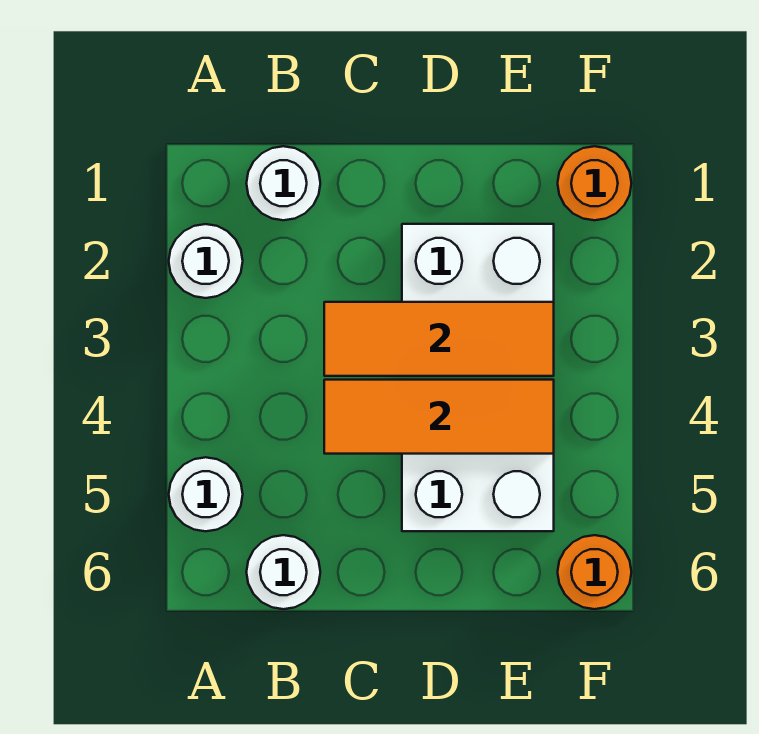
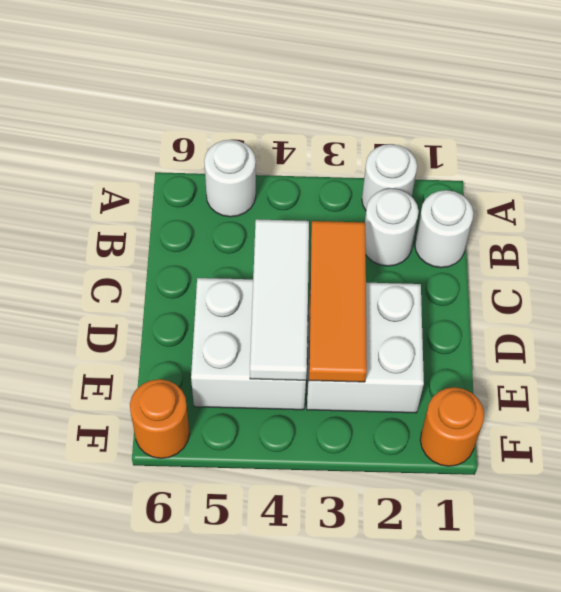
white round brick B6 level 1 -> white round brick B2 level 1
orange tile C4:E4 level 2 -> white tile C4:E4 level 2

